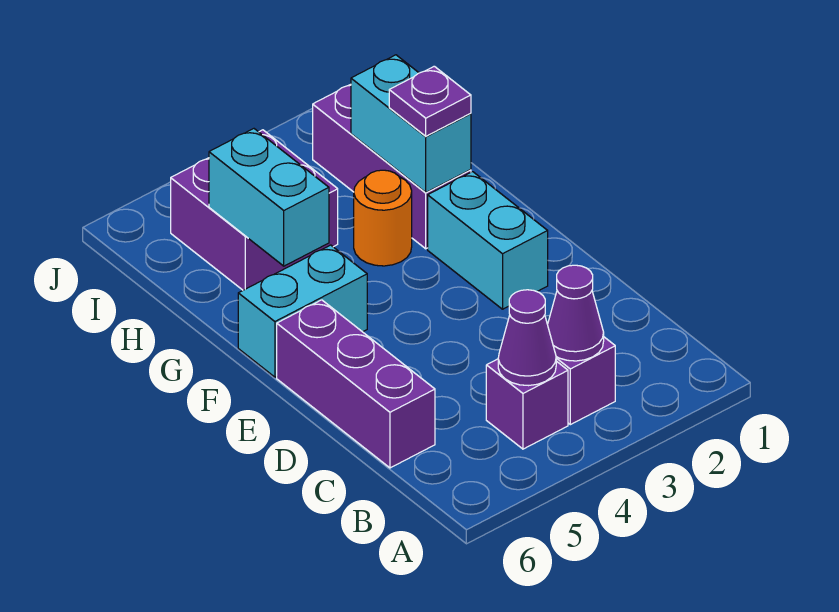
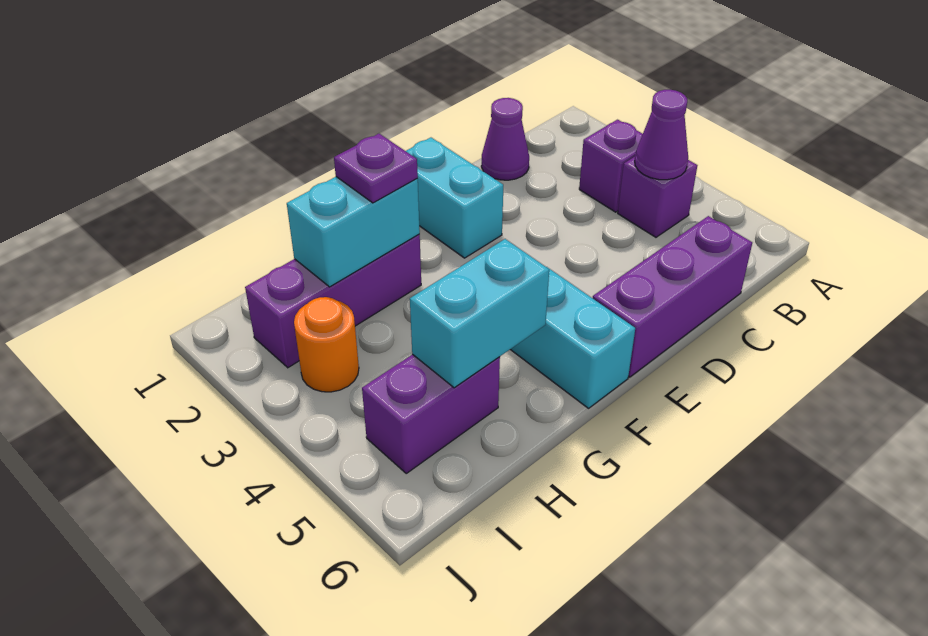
purple cone B3 level 2 -> purple cone C1 level 1
cyan brick E2:F2 level 1 -> cyan brick E1:E2 level 1
orange round brick G3 level 1 -> orange round brick I3 level 1
purple brick H4:I5 level 1 -> purple brick H5:I5 level 1

